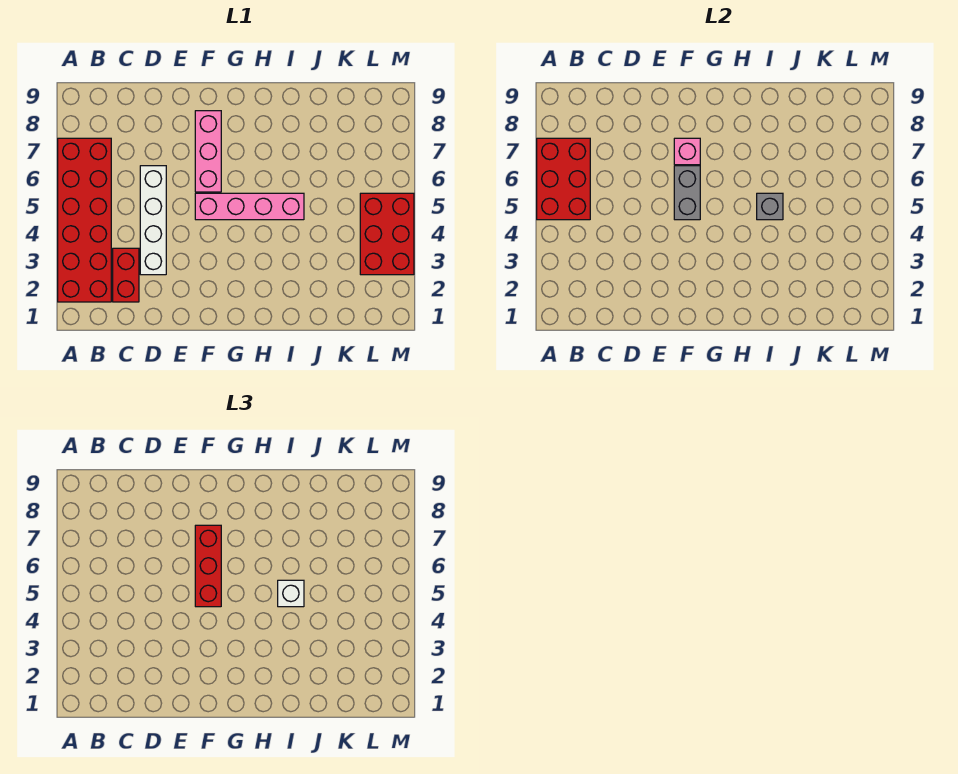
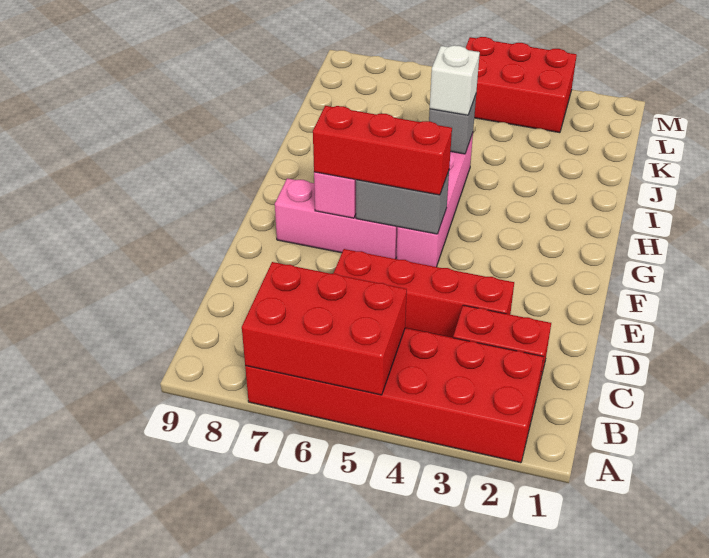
white brick D3:D6 level 1 -> red brick D3:D6 level 1

